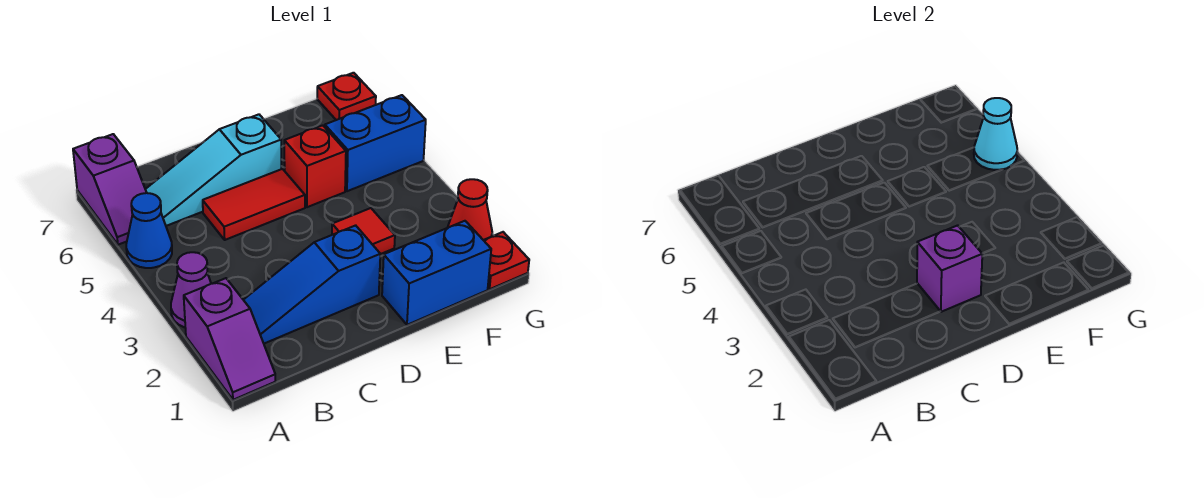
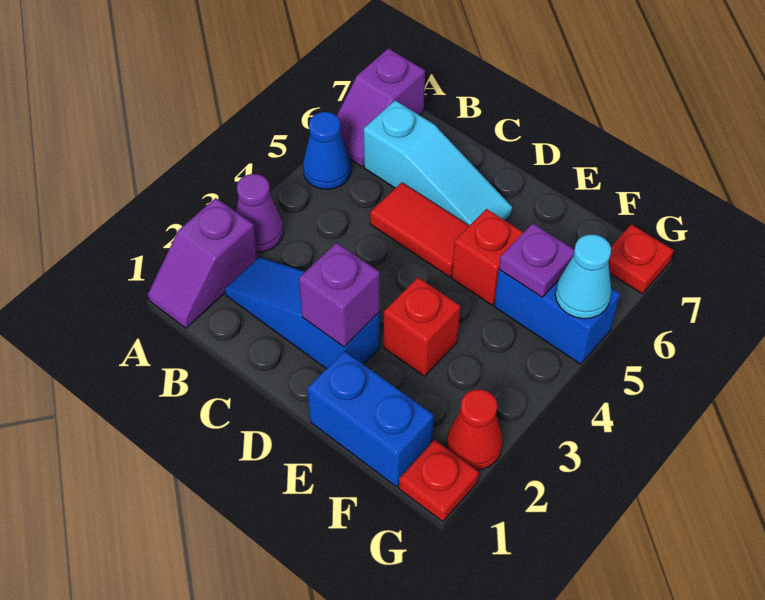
cyan slope B6:D6 level 1 top D -> cyan slope B6:D6 level 1 top B
red tile E3 level 1 -> red brick E3 level 1
none -> purple plate F5 level 2

